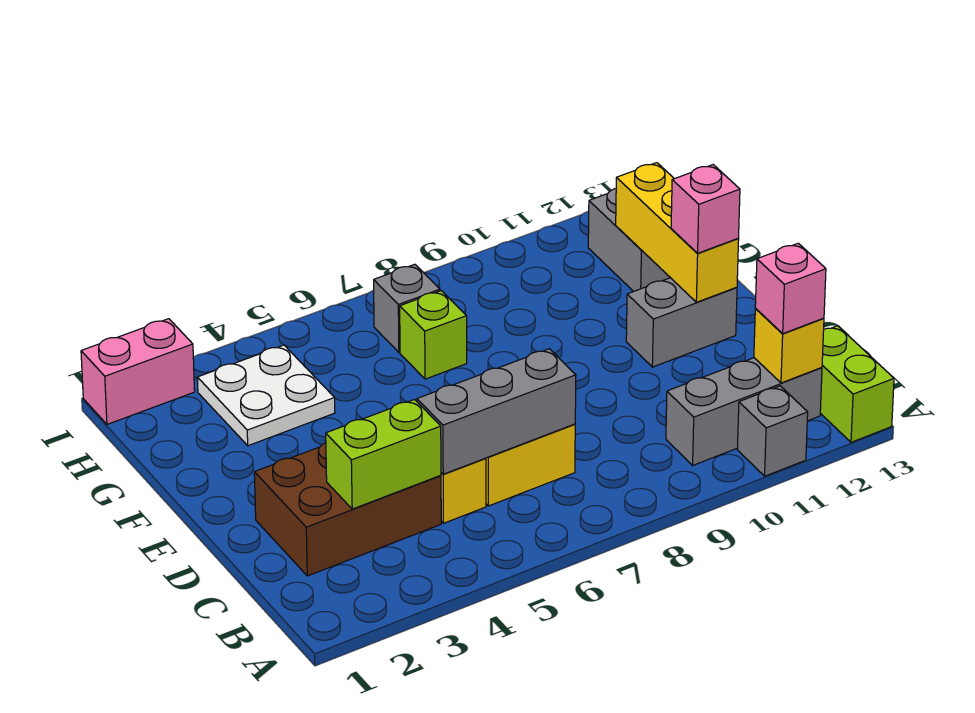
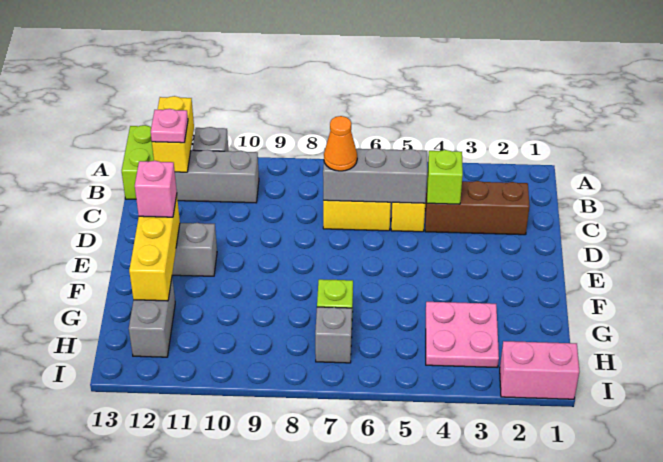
yellow brick B12 level 2 -> yellow brick A12:B12 level 2
pink brick B12 level 3 -> pink plate B12 level 3
brown brick C2:D4 level 1 -> brown brick C2:C4 level 1
lime brick C3:C4 level 2 -> lime brick C4 level 2
none -> orange cone C7 level 3
white plate G3:H4 level 1 -> pink plate G3:H4 level 1

